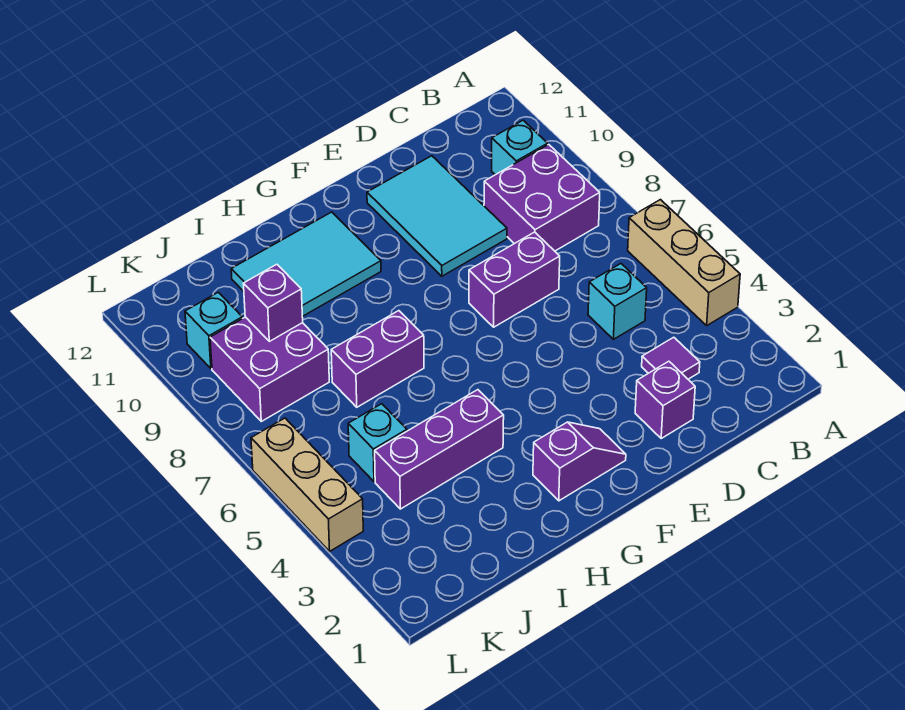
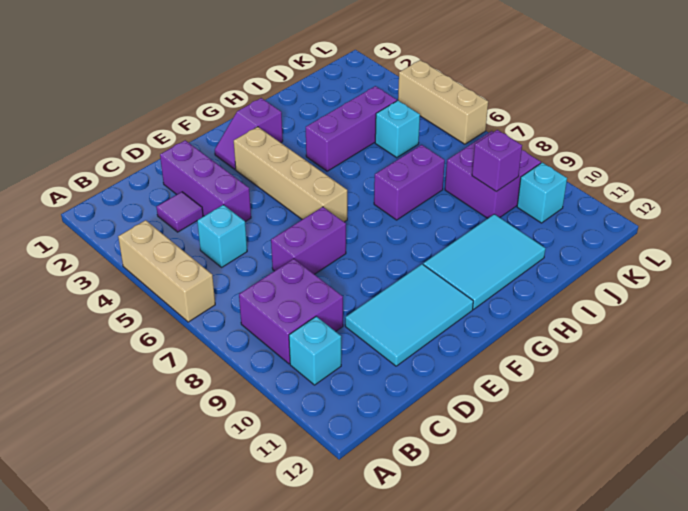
purple brick D2 level 1 -> purple brick D2:D4 level 1
cyan tile D9:E11 level 1 -> cyan tile D10:F11 level 1
none -> tan brick F3:F6 level 1

